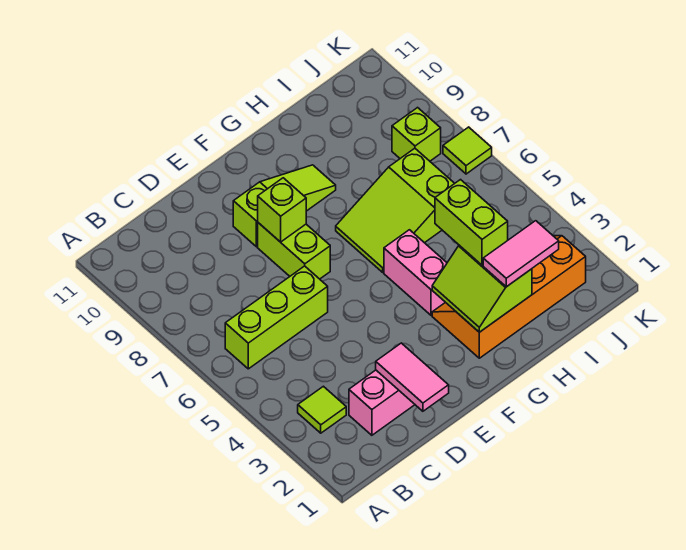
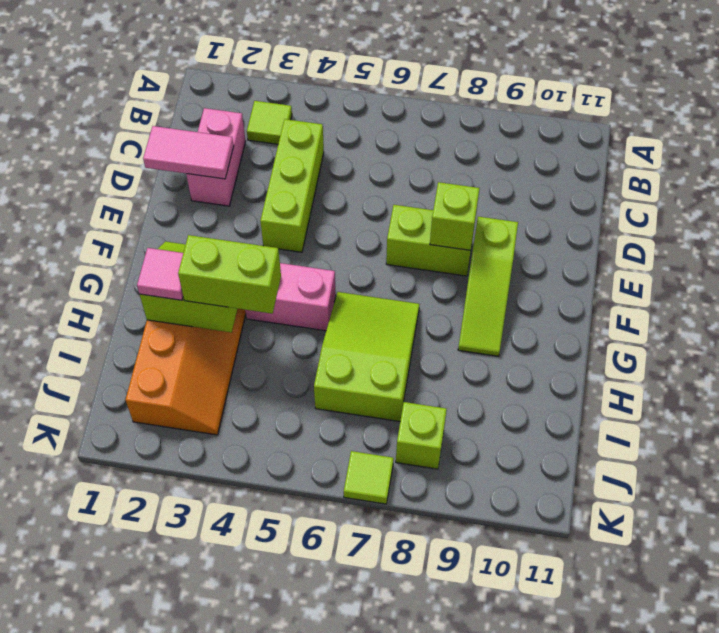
lime brick B6:D6 level 1 -> lime brick C4:E4 level 1
pink tile H2:I2 level 3 -> pink tile H2 level 3

